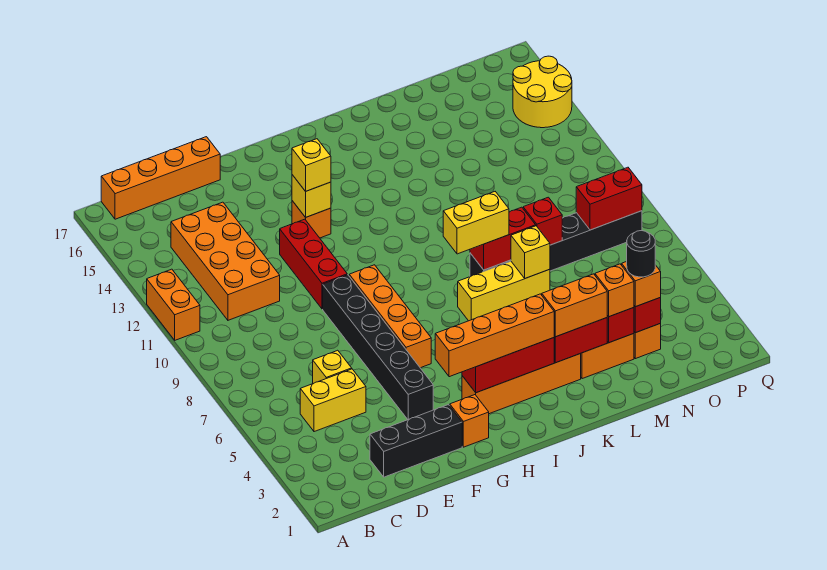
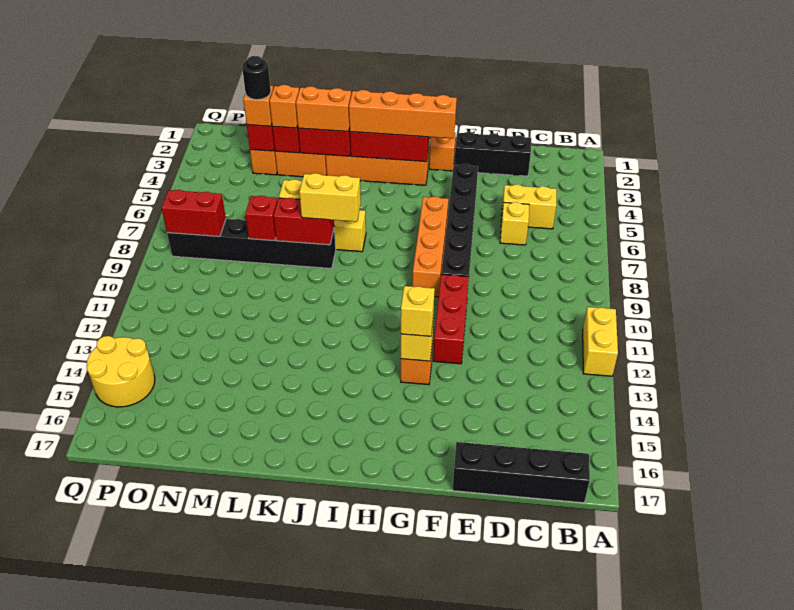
orange brick A11:A12 level 1 -> yellow brick A11:A12 level 1
orange brick B17:E17 level 1 -> black brick B17:E17 level 1
orange brick C11:D14 level 1 -> none

